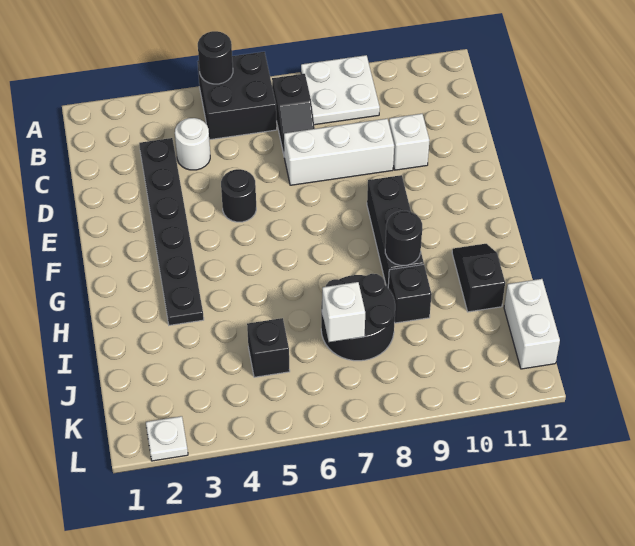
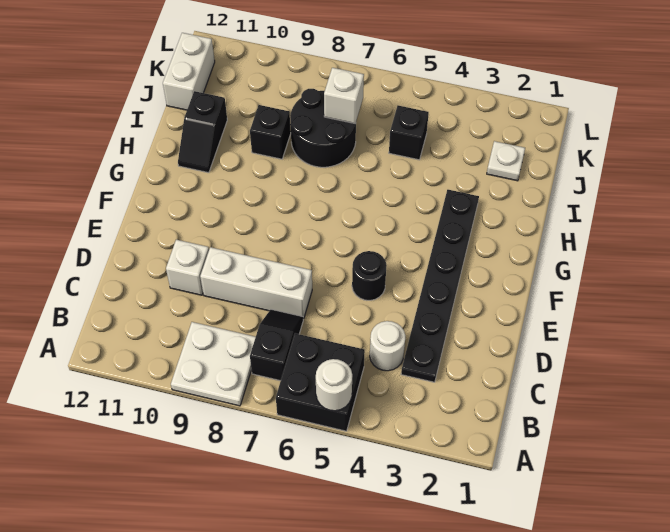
black round brick A5 level 2 -> white round brick A5 level 2
black brick F9:H9 level 1 -> none
black round brick H9 level 2 -> none
white plate L2 level 1 -> white plate J2 level 1

